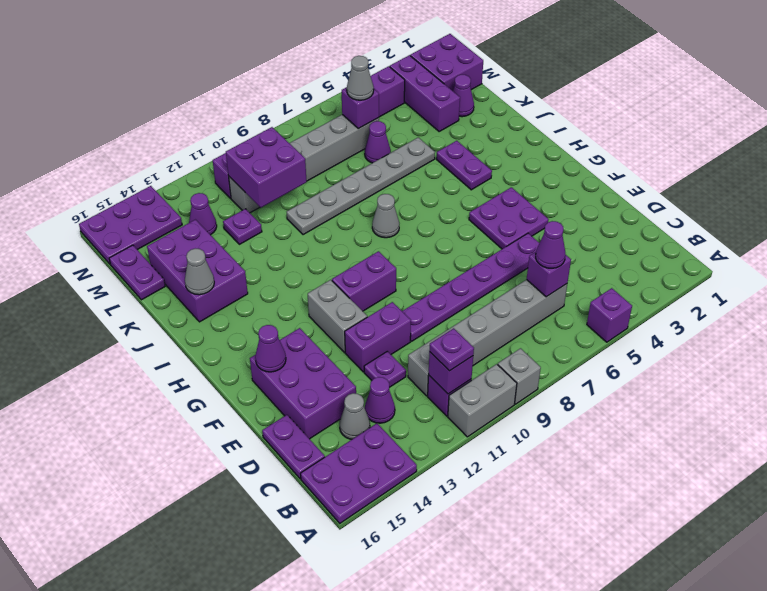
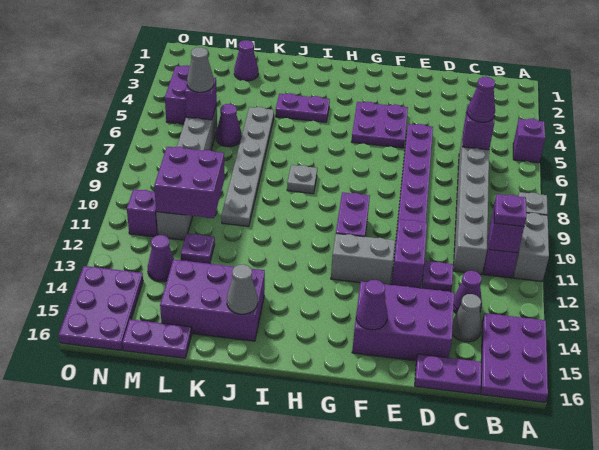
grey cone I8 level 1 -> grey plate I8 level 1
purple brick L3:N3 level 1 -> none
purple brick M1:N2 level 1 -> none

